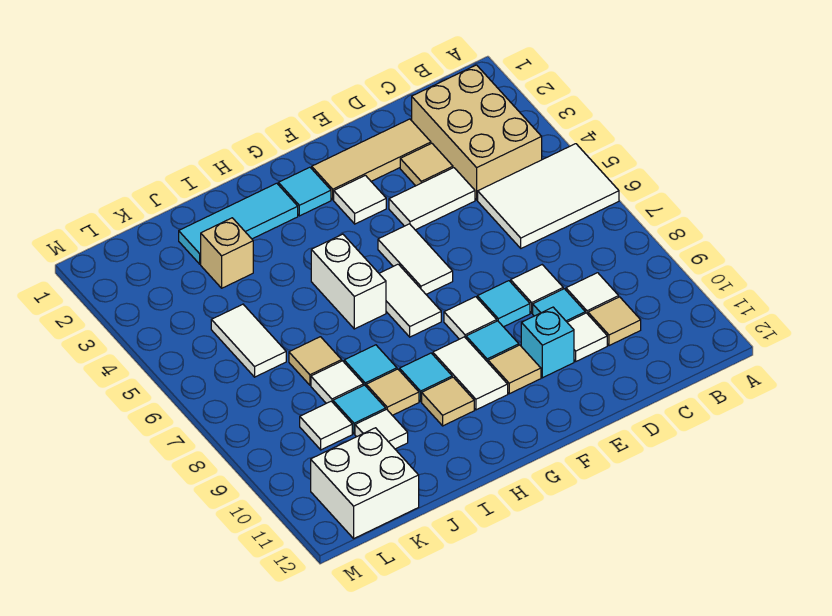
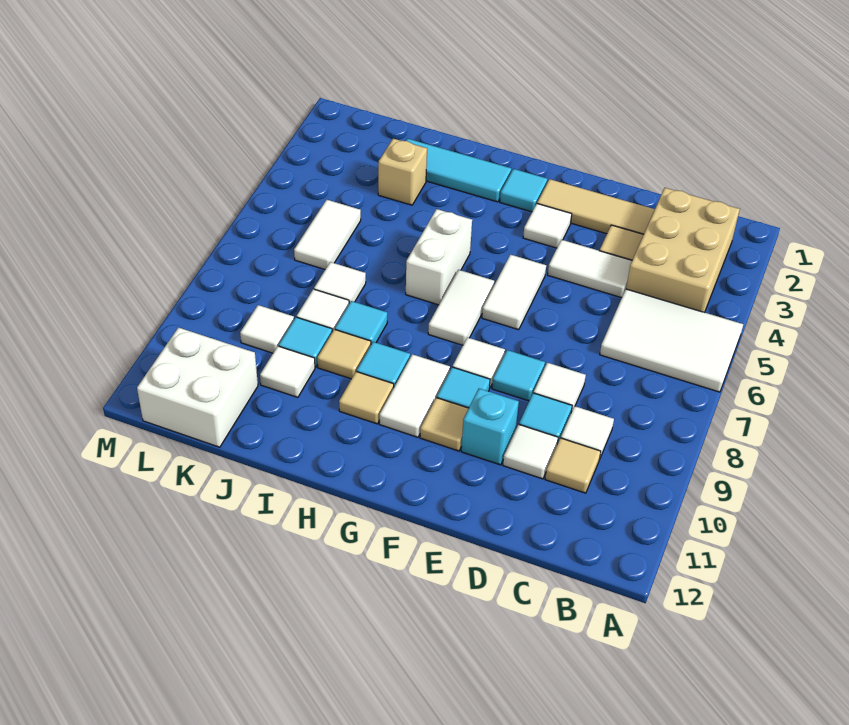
tan tile J7 level 1 -> white tile J7 level 1

